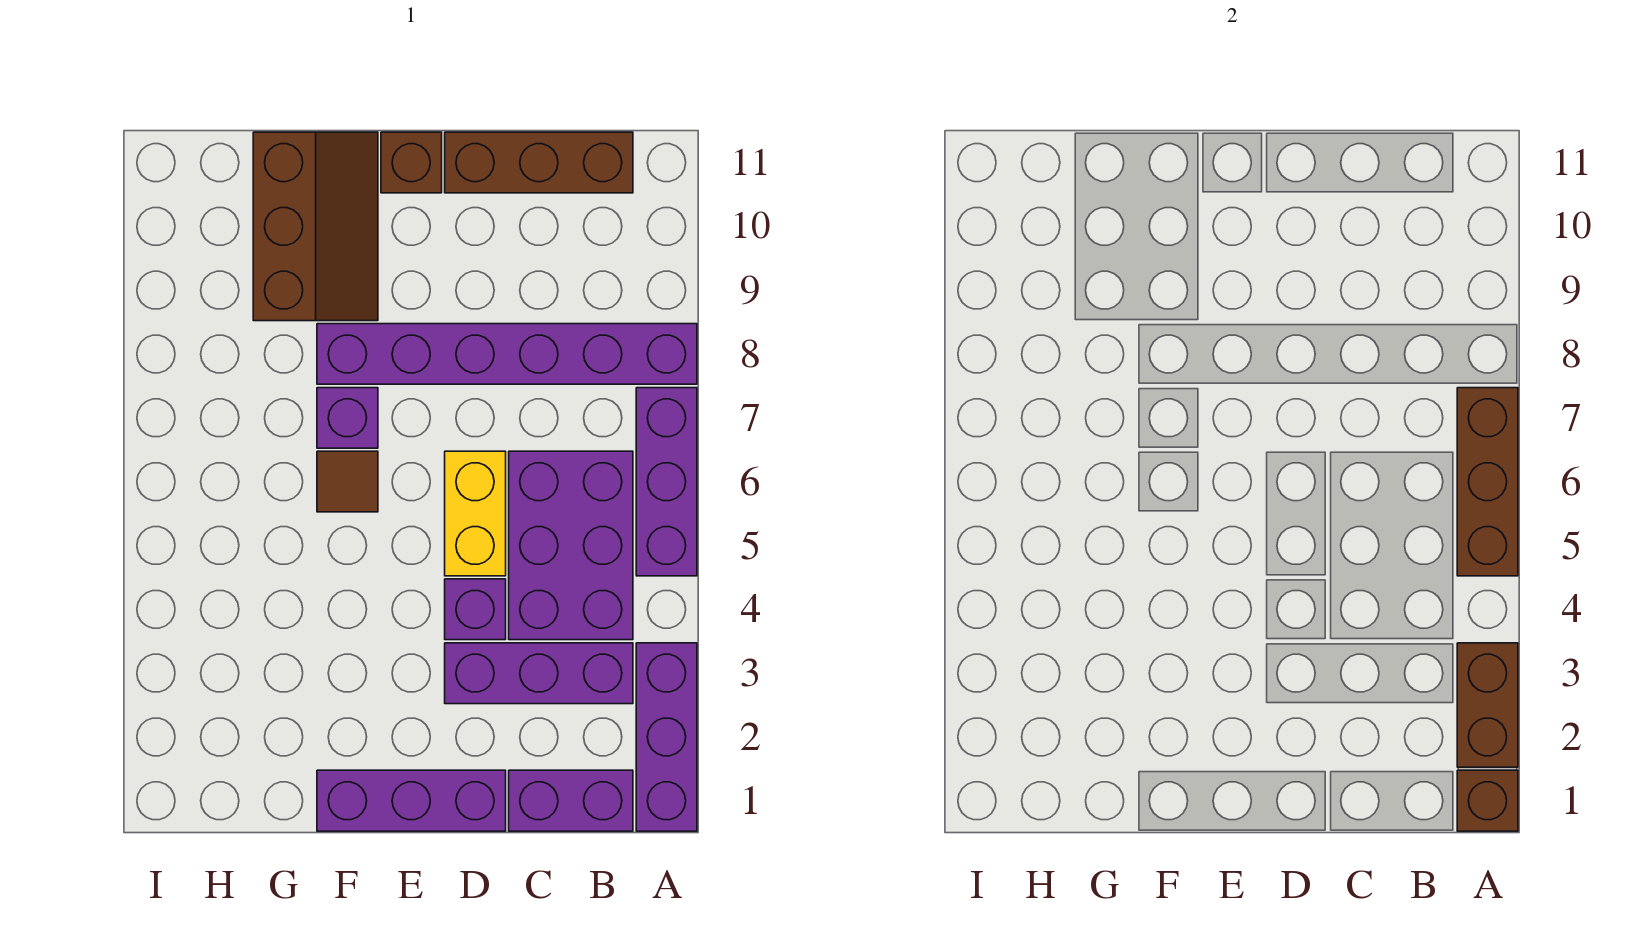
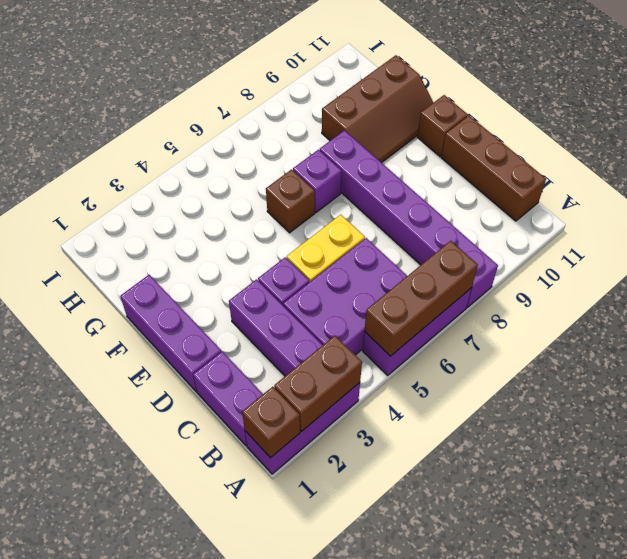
brown tile F6 level 1 -> brown brick F6 level 1

